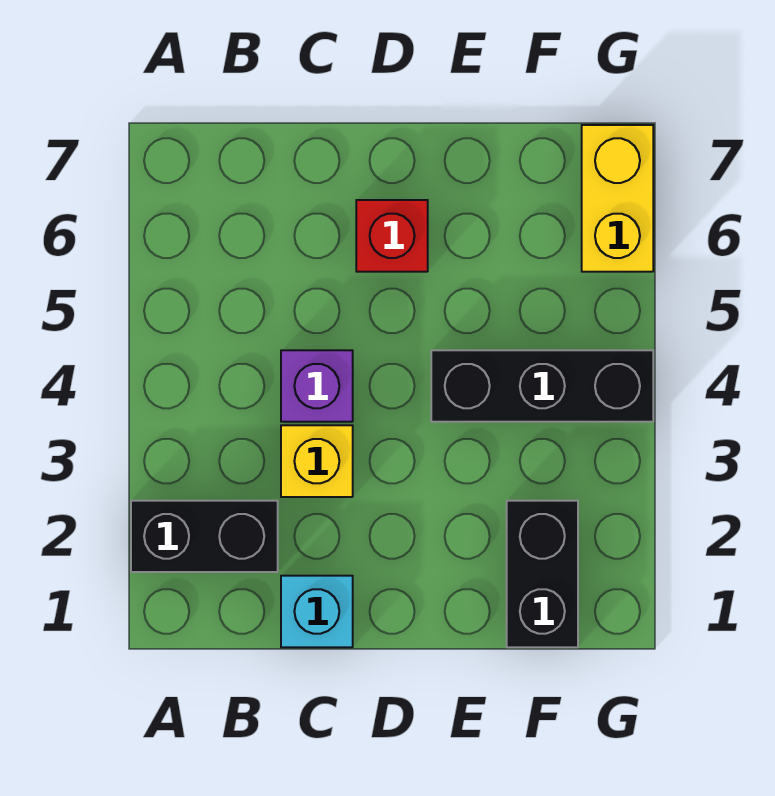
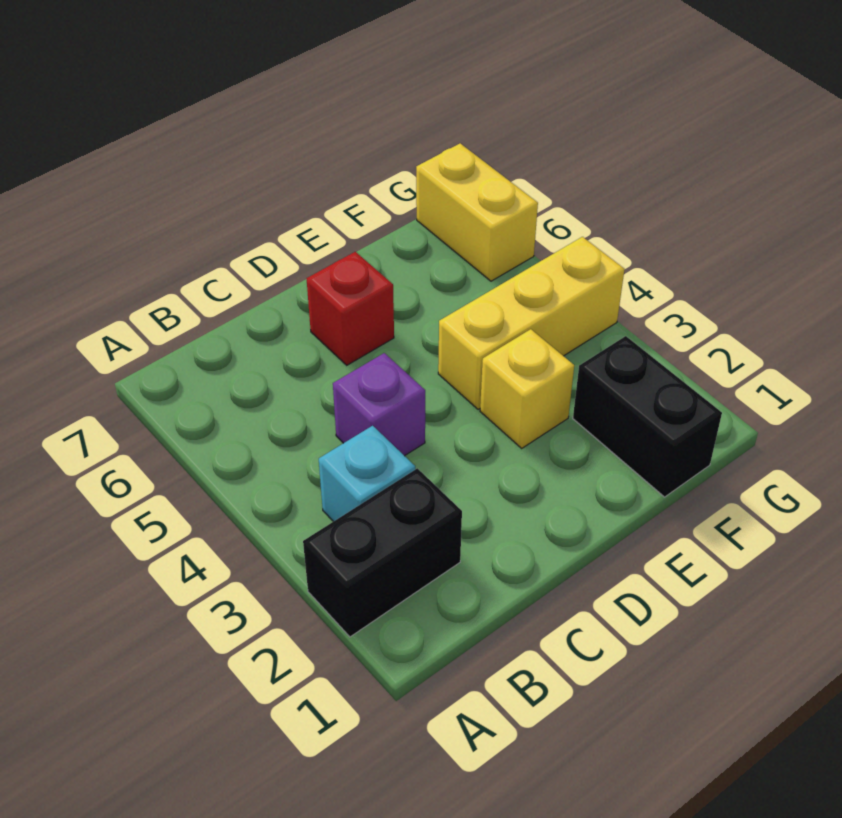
cyan brick C1 level 1 -> cyan brick B3 level 1
yellow brick C3 level 1 -> yellow brick E3 level 1
black brick E4:G4 level 1 -> yellow brick E4:G4 level 1

